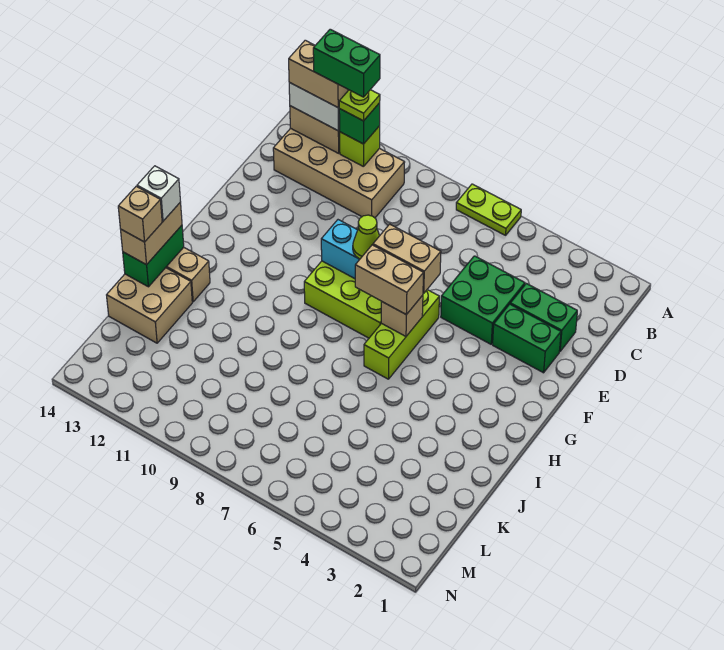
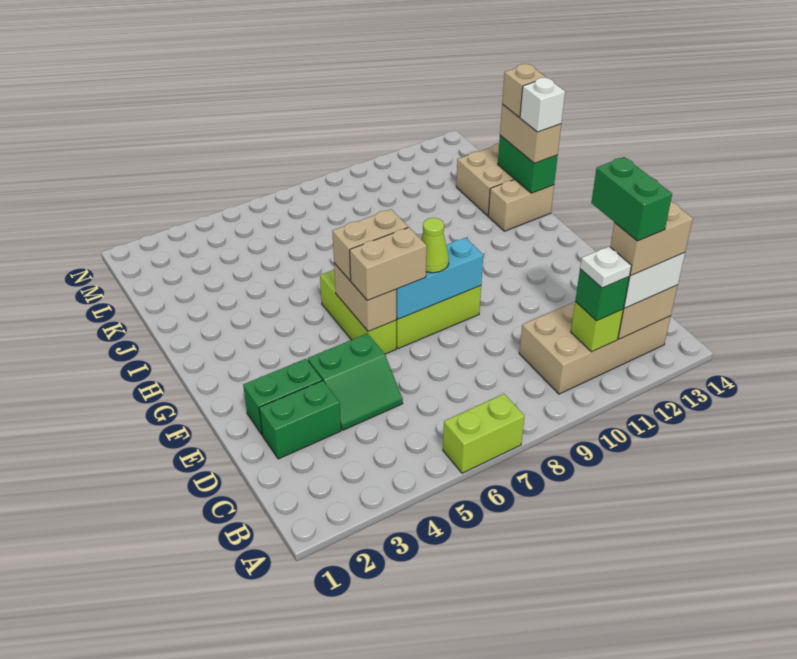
lime plate A6:A7 level 1 -> lime brick A6:A7 level 1
lime plate B11 level 4 -> white plate B11 level 4
green brick B11:B12 level 5 -> green brick B12:C12 level 5
green brick D4:E5 level 1 -> green slope D4:E5 level 1 top E
tan brick G6 level 2 -> tan brick F6:G6 level 2

